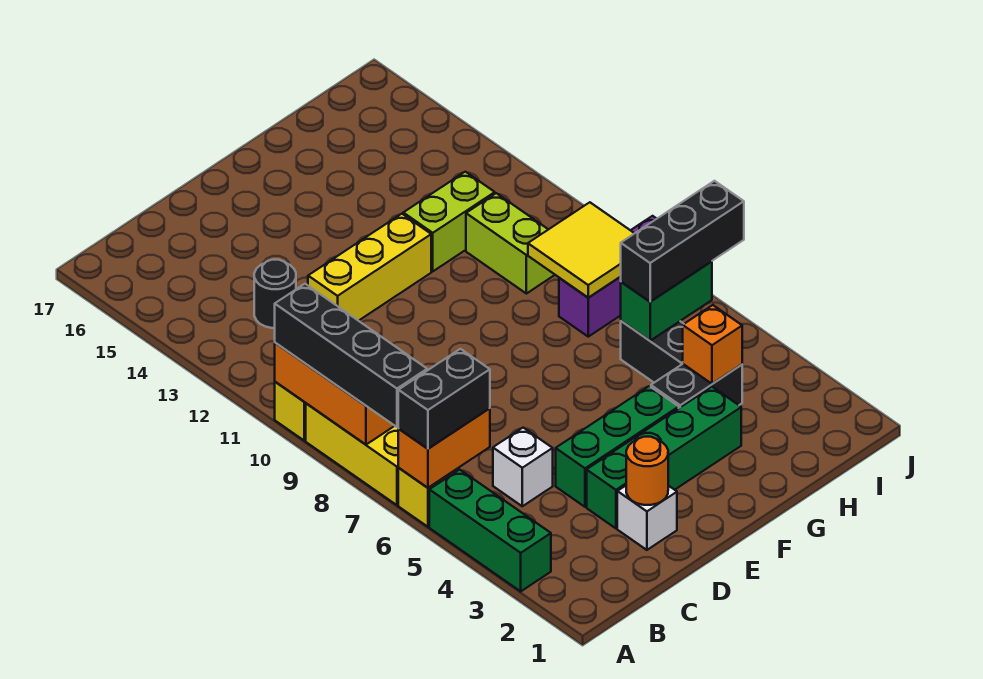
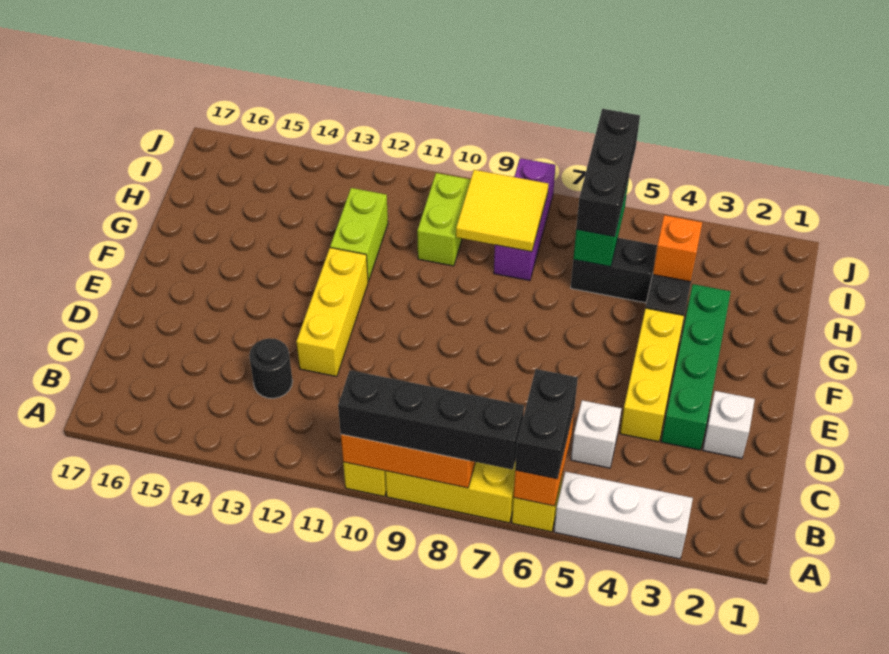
green brick A3:A5 level 1 -> white brick A3:A5 level 1
orange round brick D2 level 2 -> none
green brick D4:F4 level 1 -> yellow brick D4:F4 level 1
lime brick H10:H11 level 1 -> lime brick H10:I10 level 1

